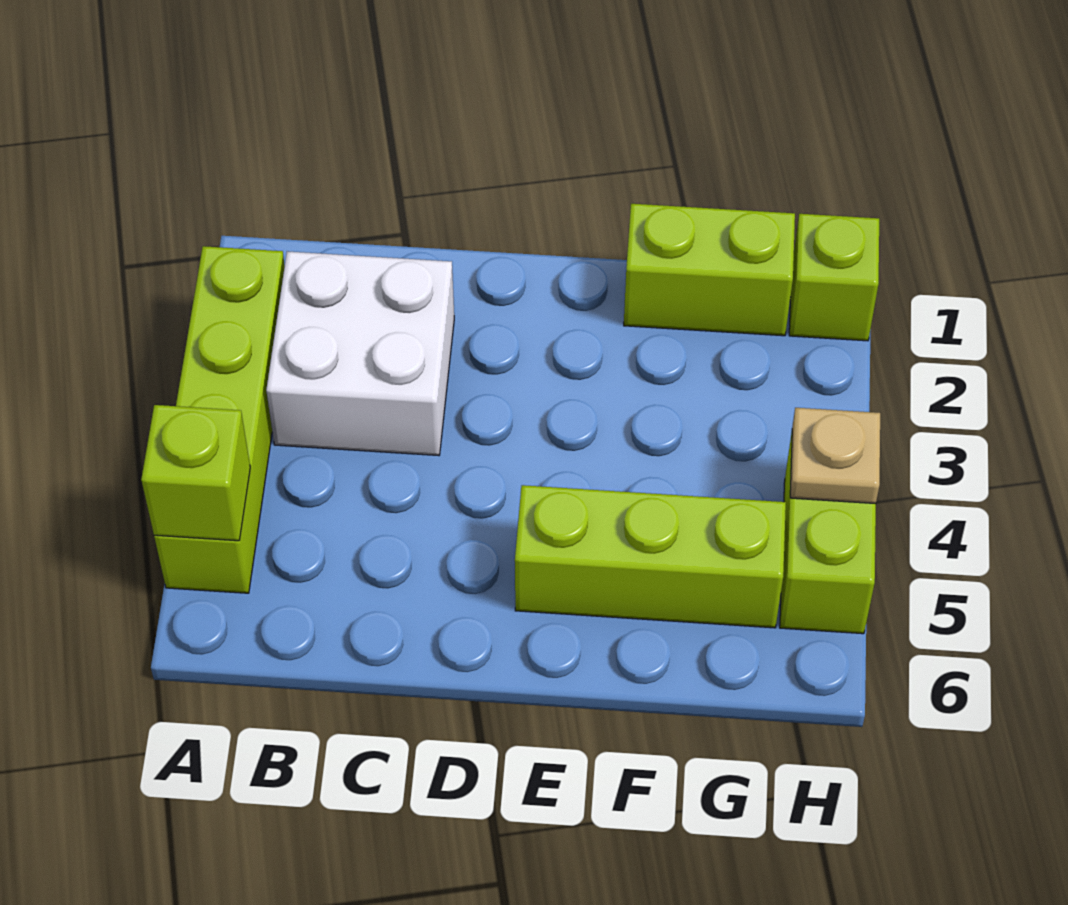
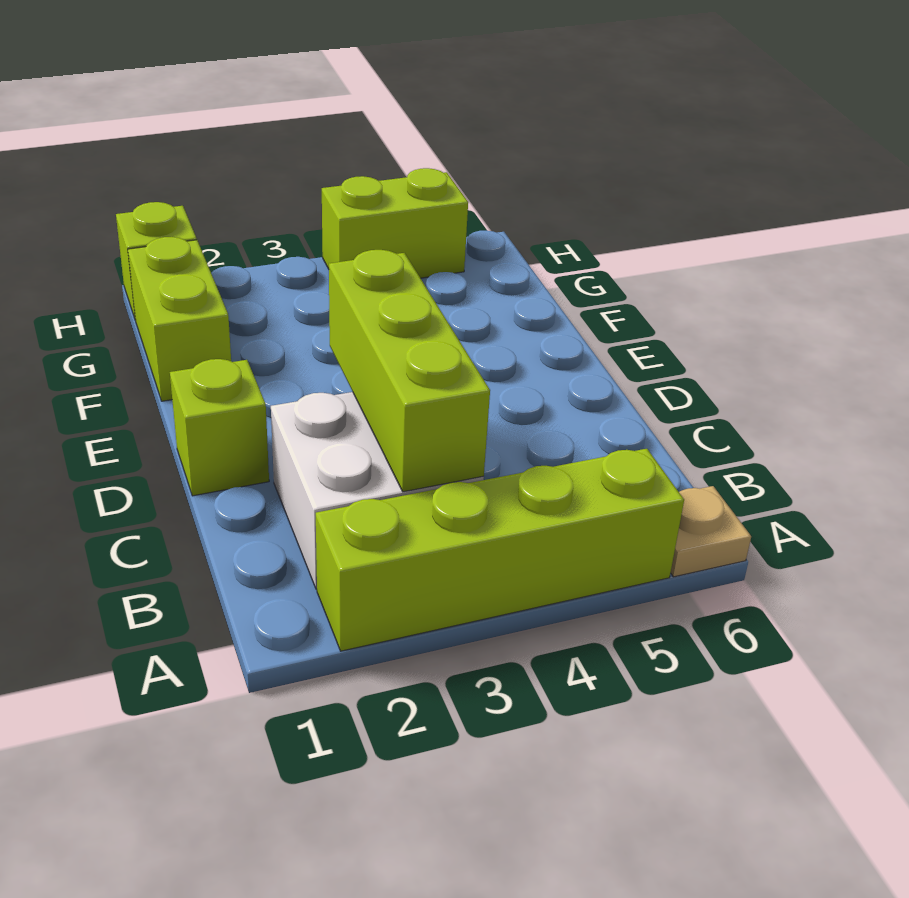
lime brick A5 level 2 -> lime brick D1 level 1
lime brick E5:G5 level 1 -> lime brick B3:D3 level 2
tan plate H4 level 2 -> tan plate A6 level 1

